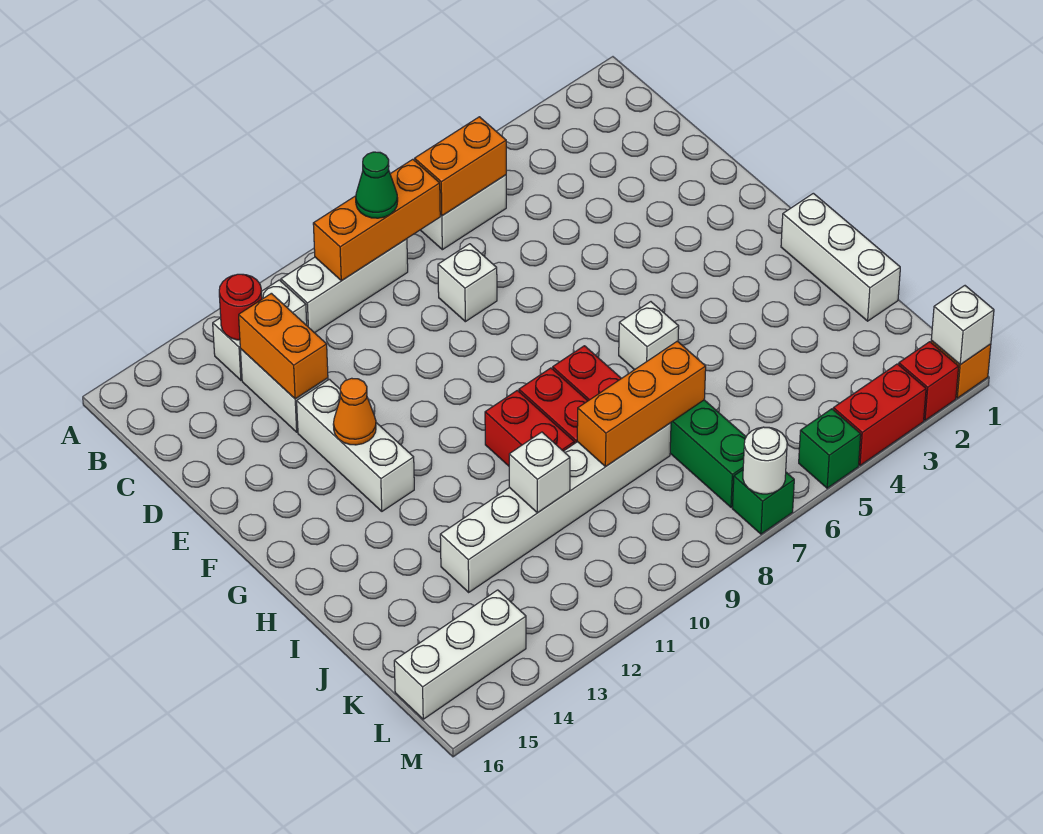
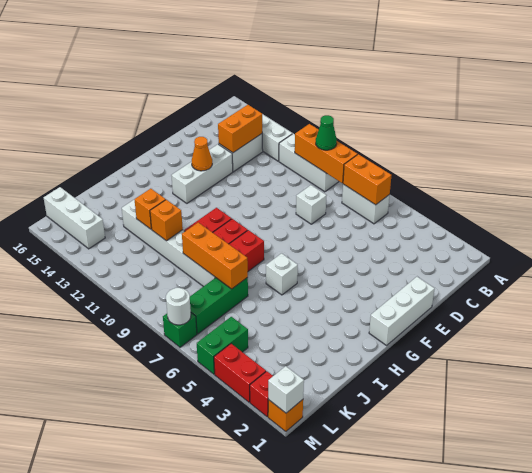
red round brick B13 level 2 -> none
white brick H1:J1 level 1 -> white brick E1:G1 level 1
white brick J11 level 2 -> orange brick J11 level 2
none -> orange brick J12 level 2
green brick M5 level 1 -> green brick L5:M5 level 1

